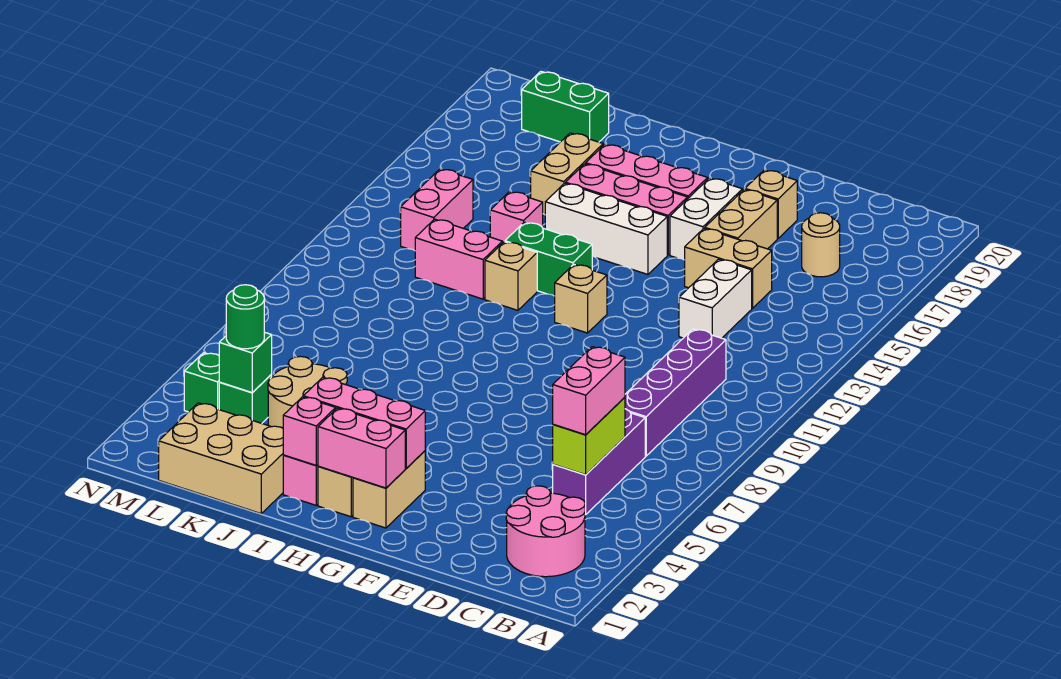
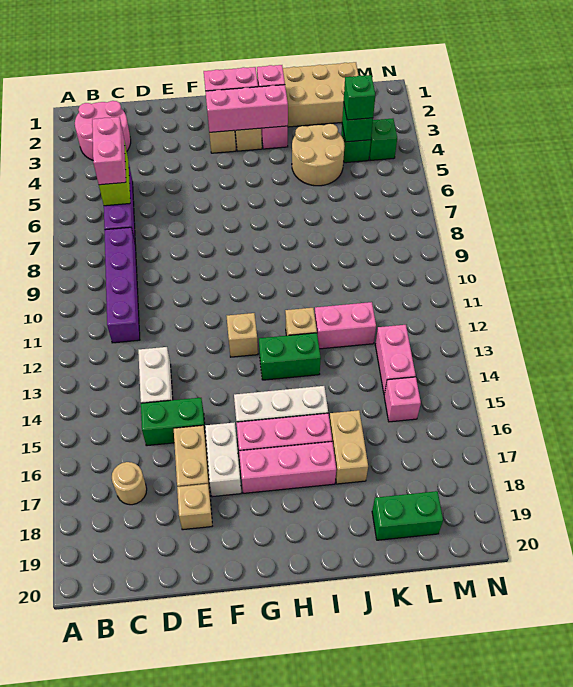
tan brick D15:E15 level 1 -> green brick D15:E15 level 1
pink brick J14 level 1 -> pink brick L15 level 1
green round brick L4 level 3 -> green brick L4 level 3

